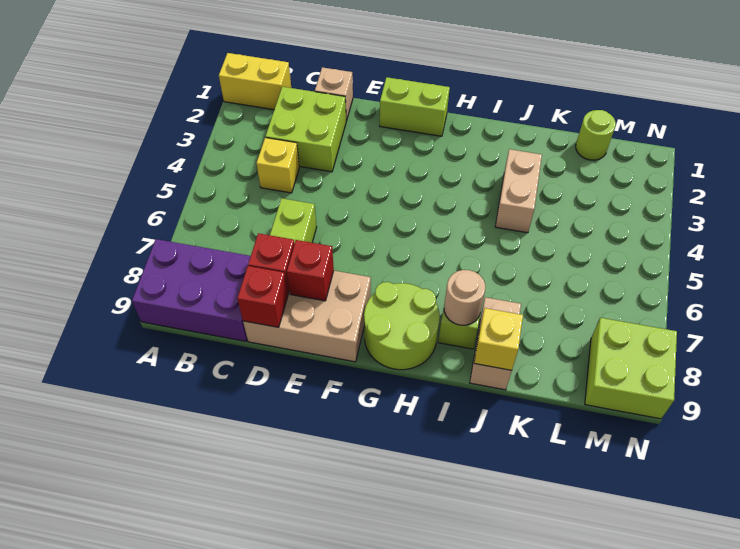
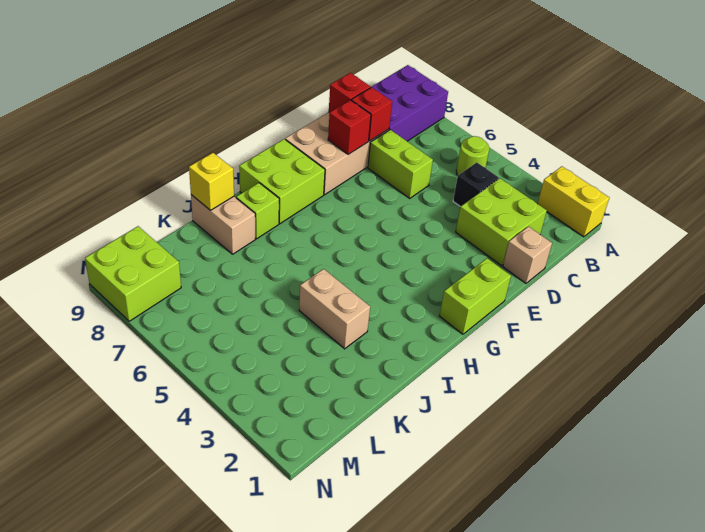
yellow brick A1:B1 level 1 -> yellow brick A1:A2 level 1
yellow brick C4 level 1 -> black brick C4 level 1
lime round brick G8:H9 level 1 -> lime brick G8:H9 level 1
tan round brick I8 level 2 -> none
lime round brick L1 level 1 -> lime round brick B5 level 1

